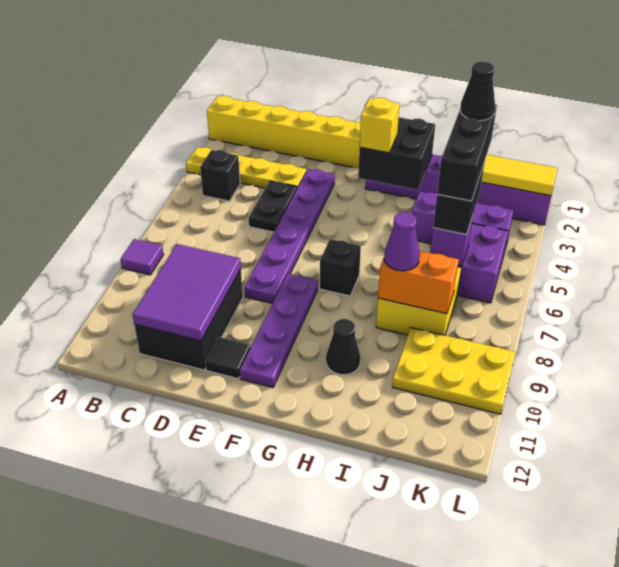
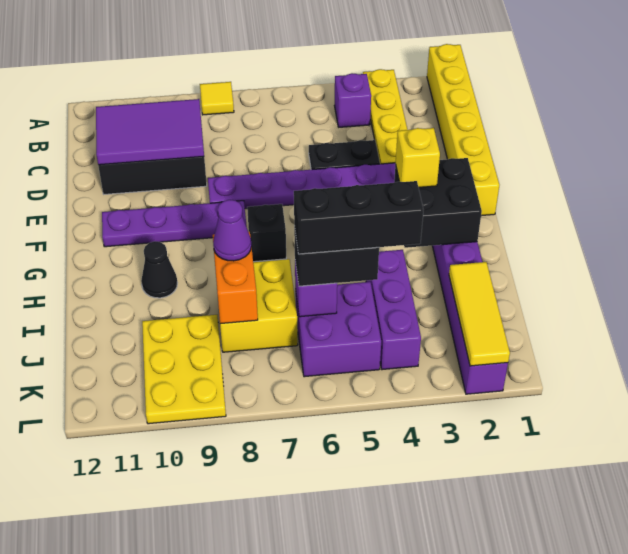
purple tile A8 level 1 -> yellow tile A8 level 1
black brick B4 level 1 -> purple brick B4 level 1
black tile E11 level 1 -> none
black cone J4 level 5 -> none

